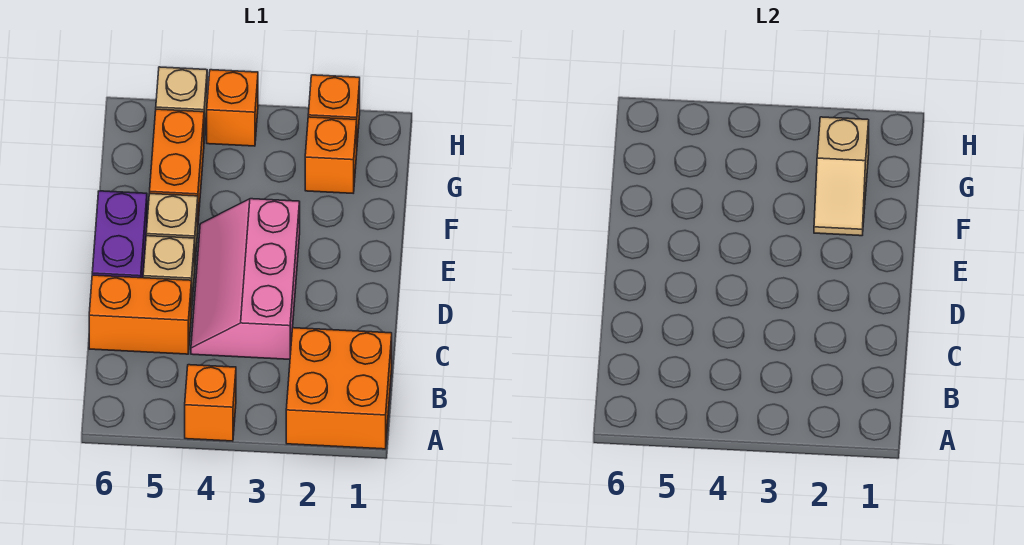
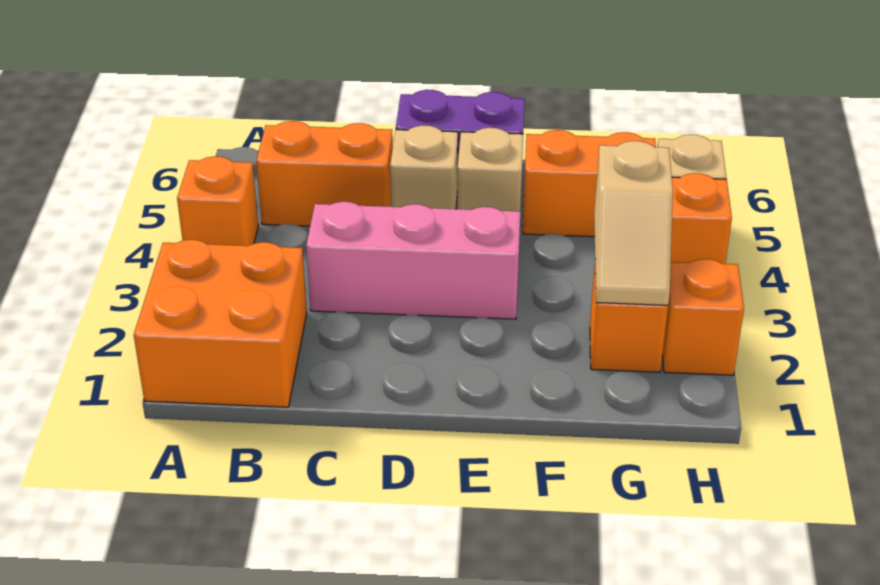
orange brick C5:C6 level 1 -> orange brick B5:C5 level 1
tan slope F2:G2 level 2 top G -> tan slope G2:G3 level 2 top 3

